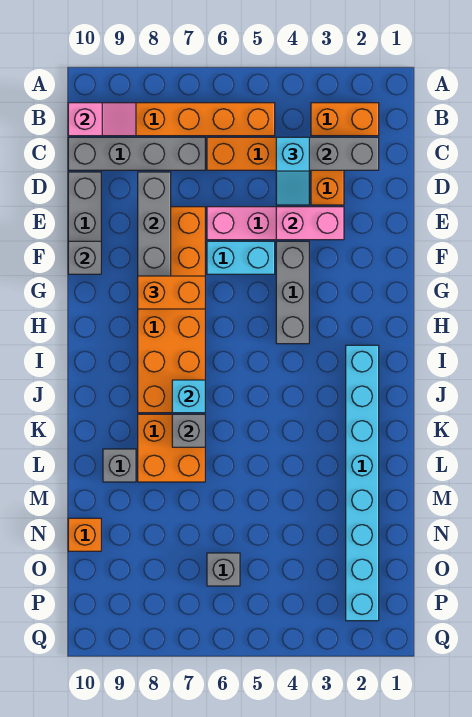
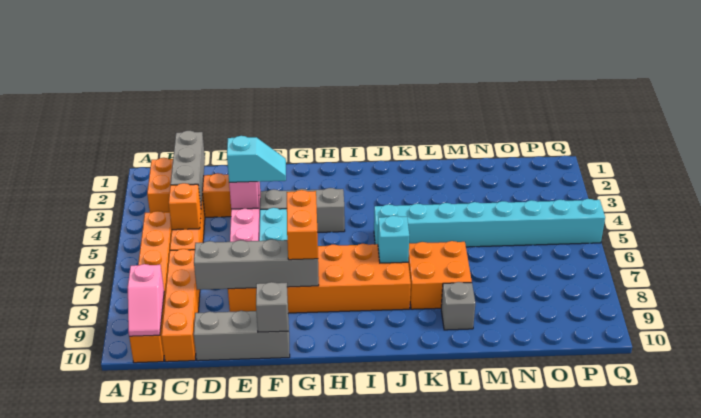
pink slope B9:B10 level 2 top 10 -> pink slope B9:B10 level 2 top 9
cyan slope C4:D4 level 3 top C -> cyan slope E4:F4 level 3 top E
grey brick C7:C10 level 1 -> orange brick C7:C10 level 1
cyan brick I2:P2 level 1 -> cyan brick J5:Q5 level 1
grey brick K7 level 2 -> none
orange brick N10 level 1 -> orange brick C5 level 2
grey brick O6 level 1 -> none

